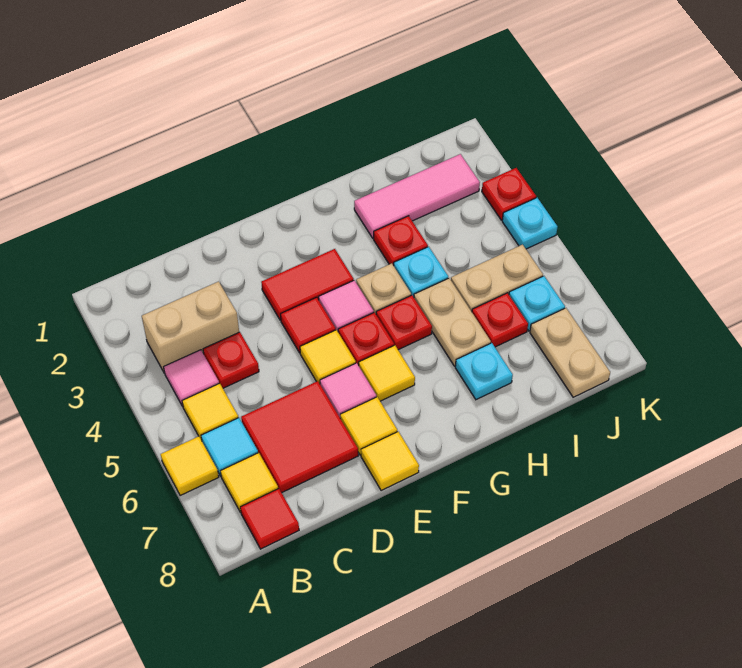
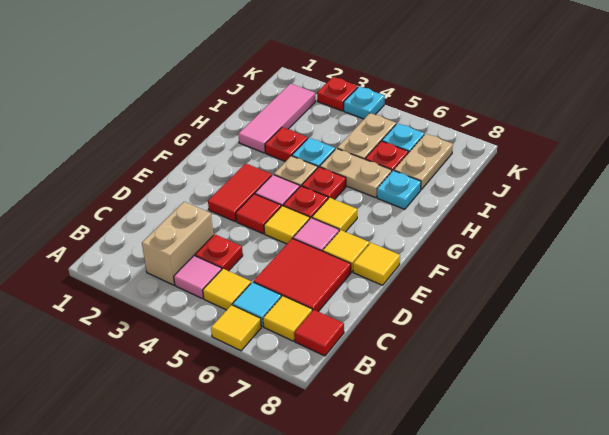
tan plate J7:J8 level 1 -> tan plate I7:J7 level 1

